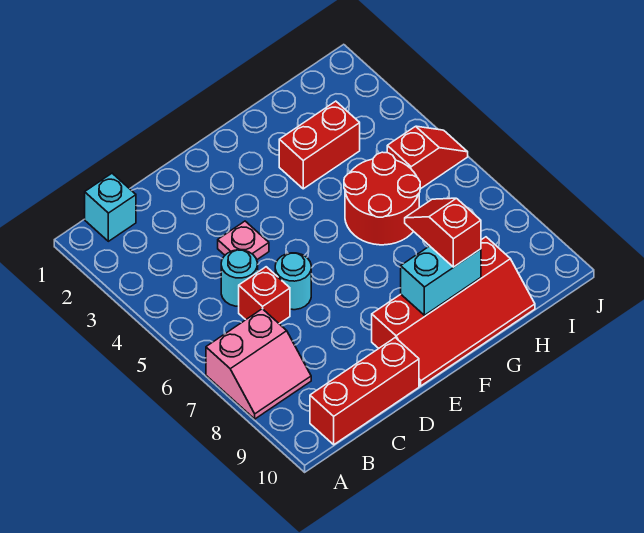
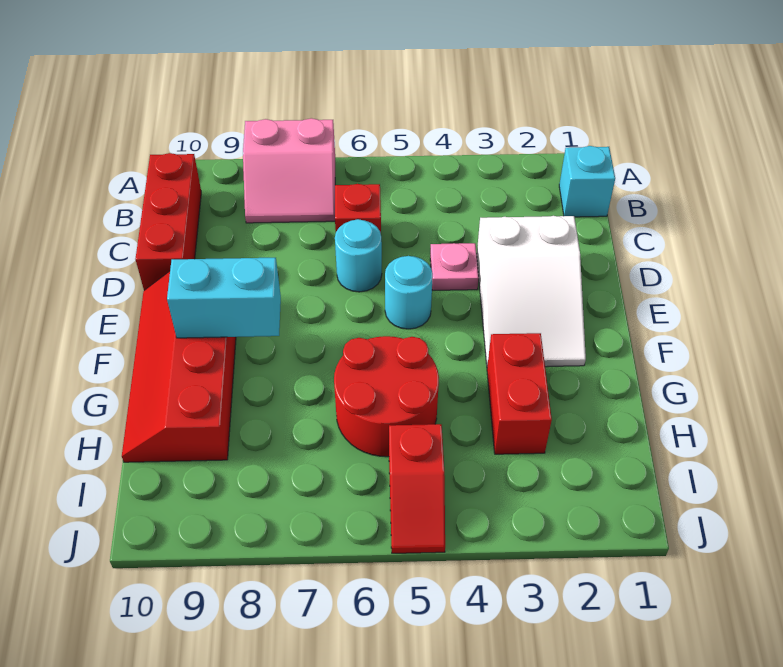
pink slope A7:B8 level 1 top 7 -> pink slope A7:B8 level 1 top A
cyan round brick C5 level 1 -> cyan round brick E5 level 1
none -> white slope D2:F3 level 1 top D
cyan brick F9:G9 level 2 -> cyan brick F8:F9 level 2
red slope G8:G9 level 3 top 9 -> none

